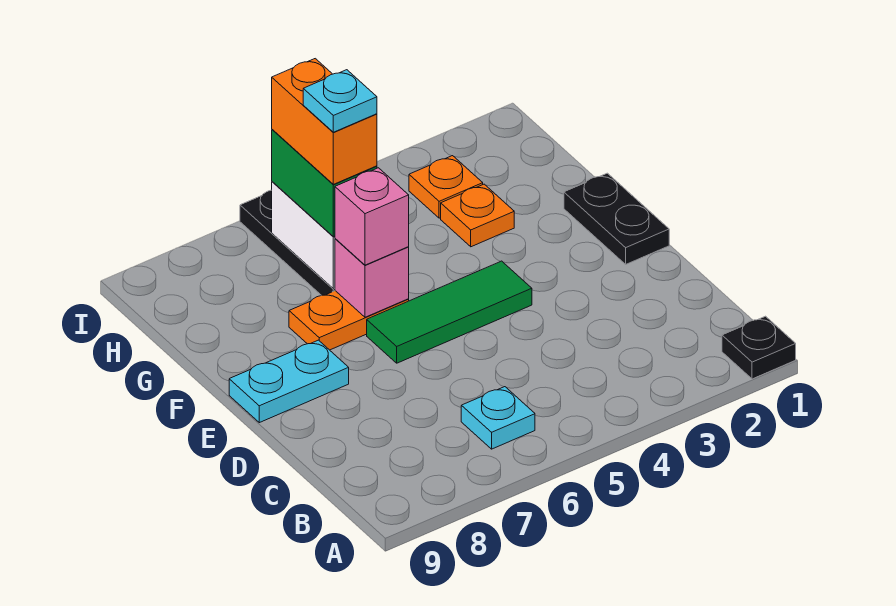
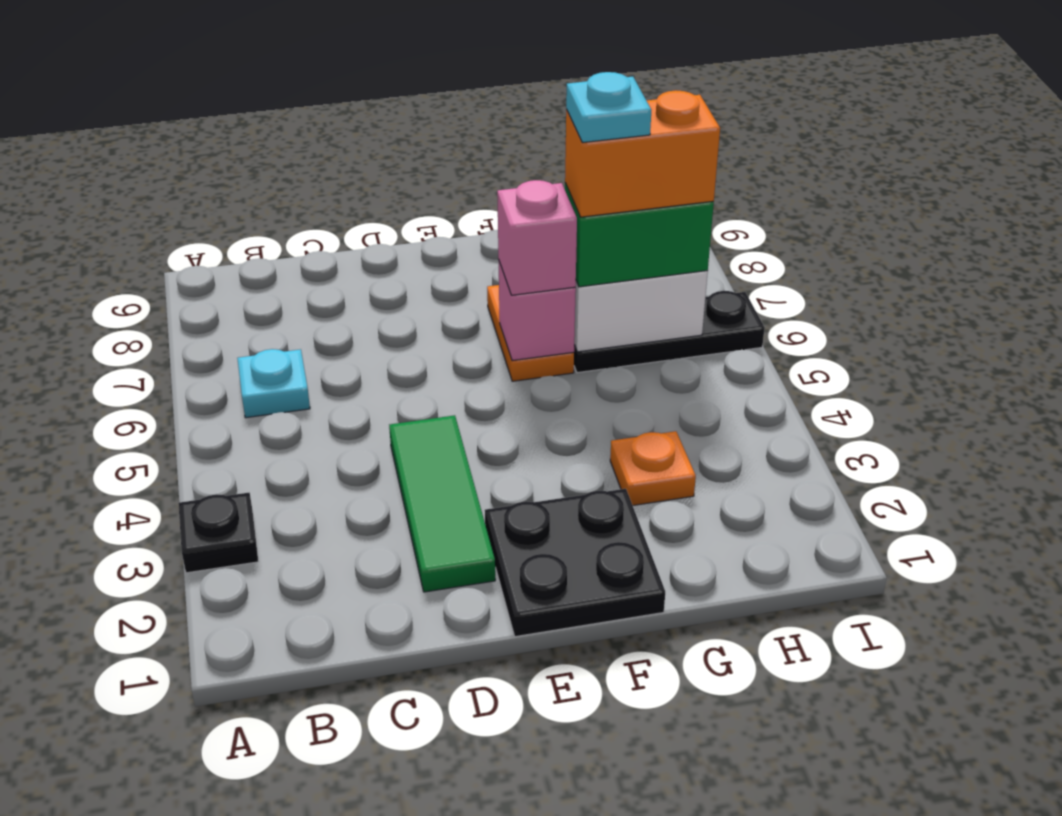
black plate A1 level 1 -> black plate A3 level 1
black plate E1:F1 level 1 -> black plate E1:F2 level 1
green tile E4:E6 level 1 -> green tile D2:D4 level 1
cyan plate E8:E9 level 1 -> none
orange plate H3 level 1 -> none

